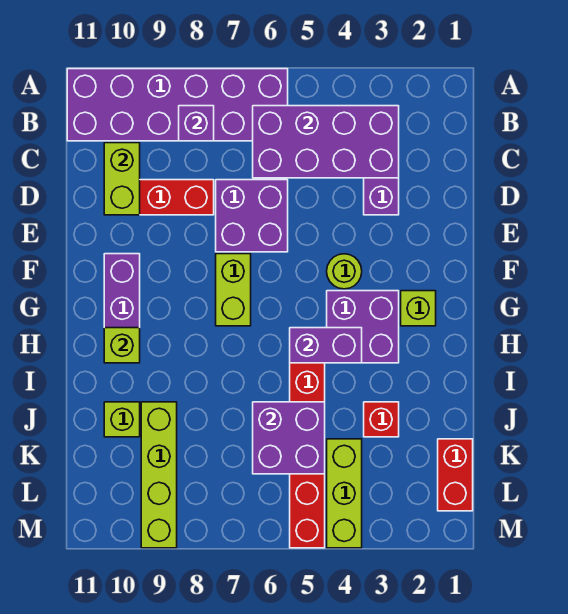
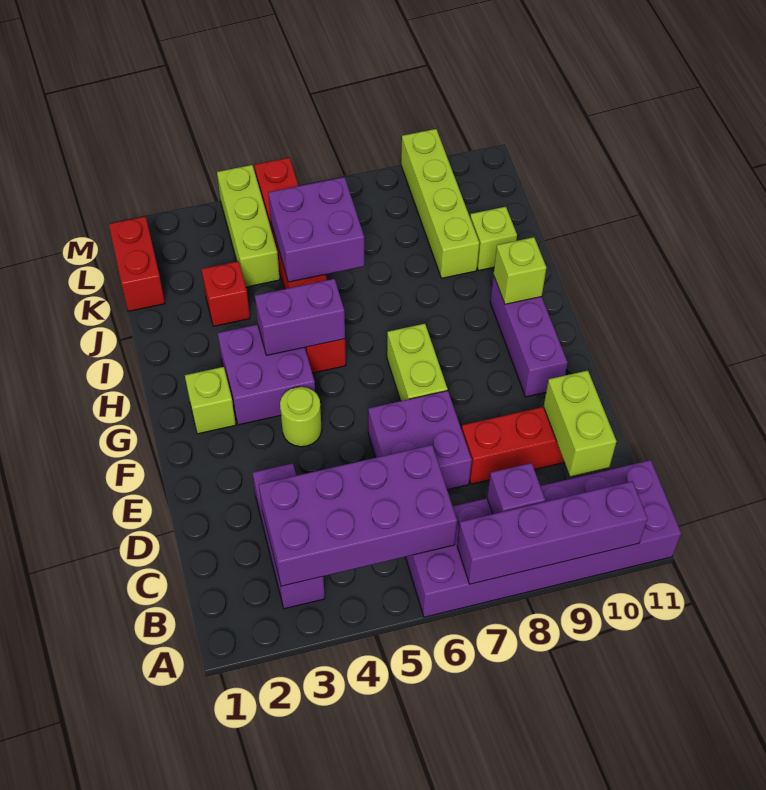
none -> purple brick A7:A10 level 2

